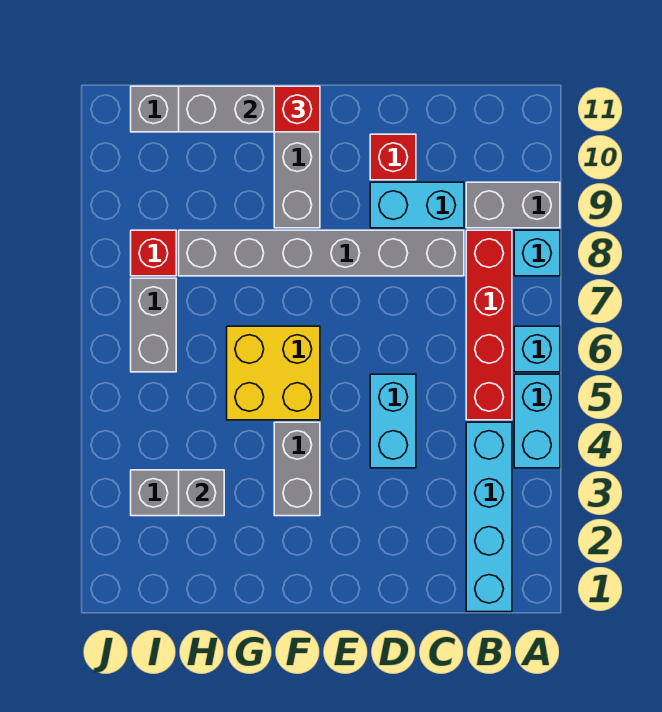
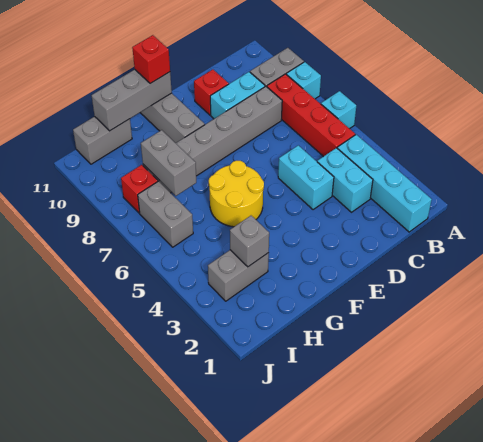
cyan brick A4:A5 level 1 -> cyan brick C3:C4 level 1
grey brick F3:F4 level 1 -> grey brick H7:H8 level 2
yellow brick F5:G6 level 1 -> yellow round brick F5:G6 level 1

